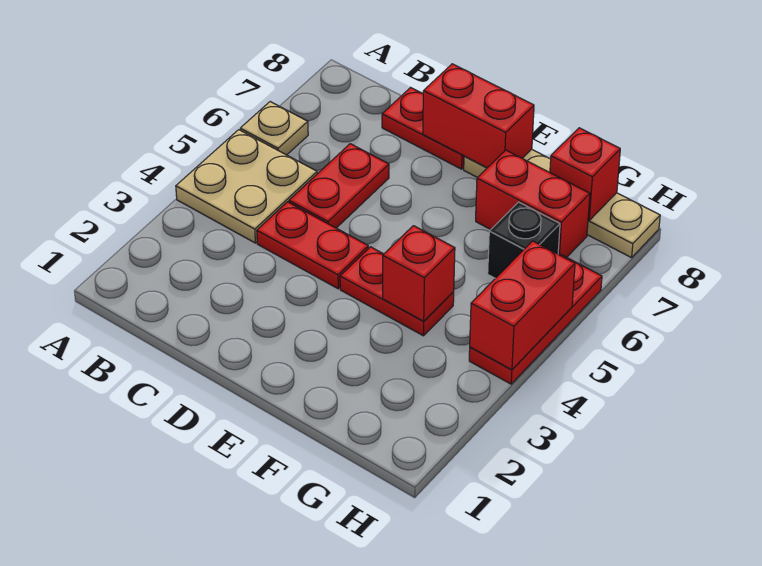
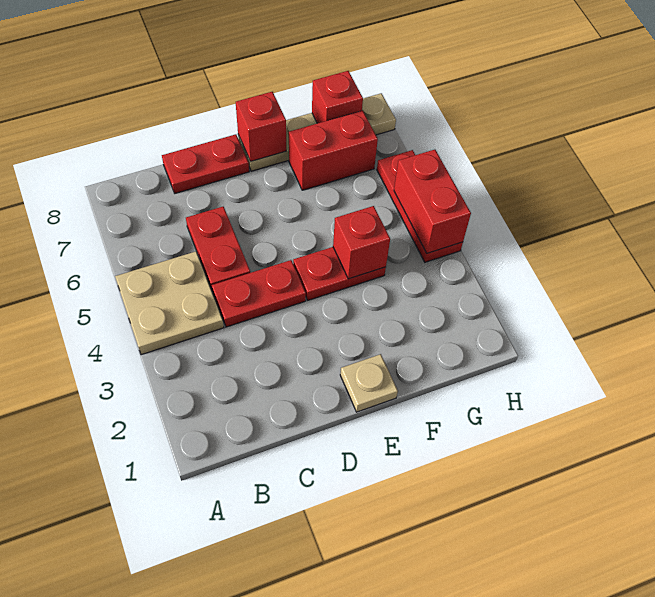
tan plate A6 level 1 -> tan plate E1 level 1
red brick D8:E8 level 2 -> red brick E8 level 2
black brick G6 level 1 -> none

